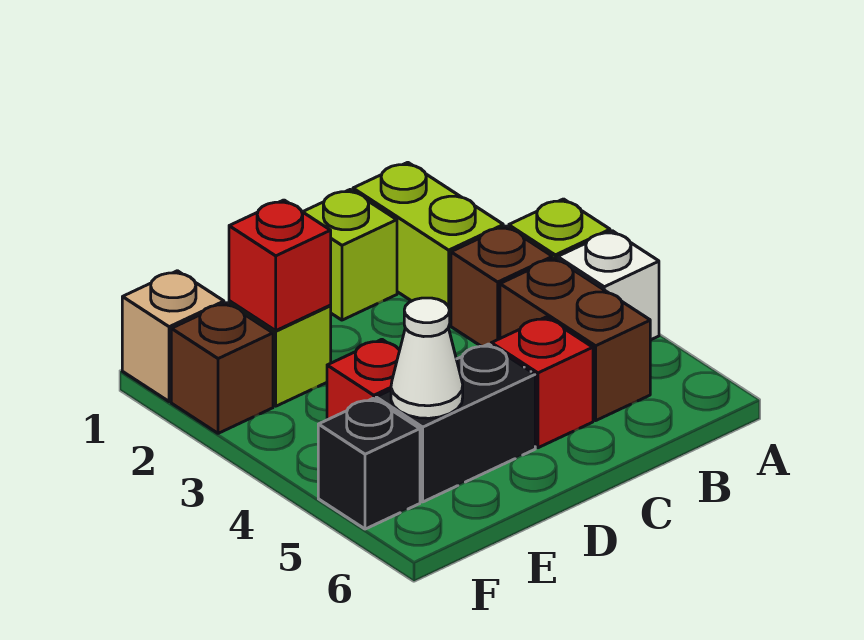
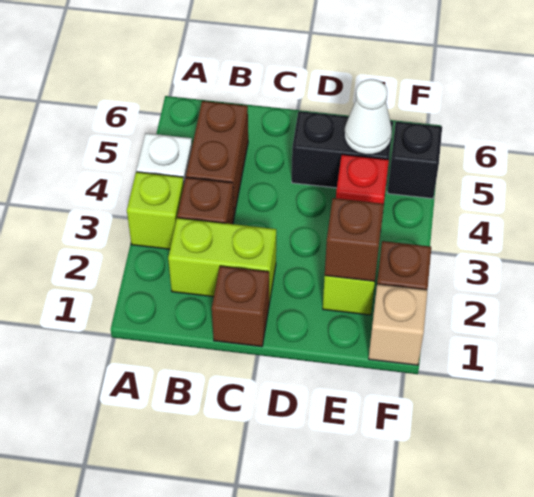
lime brick B1:B2 level 1 -> lime brick B2:C2 level 1
lime brick C1 level 1 -> brown brick C1 level 1
red brick C5 level 1 -> none
red brick E2 level 2 -> brown brick E2 level 2

